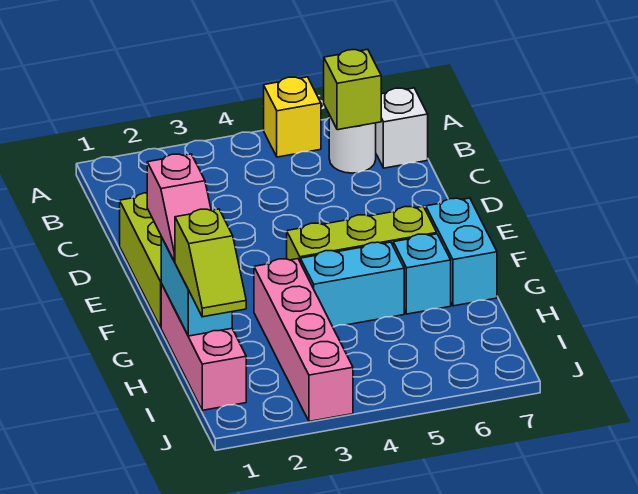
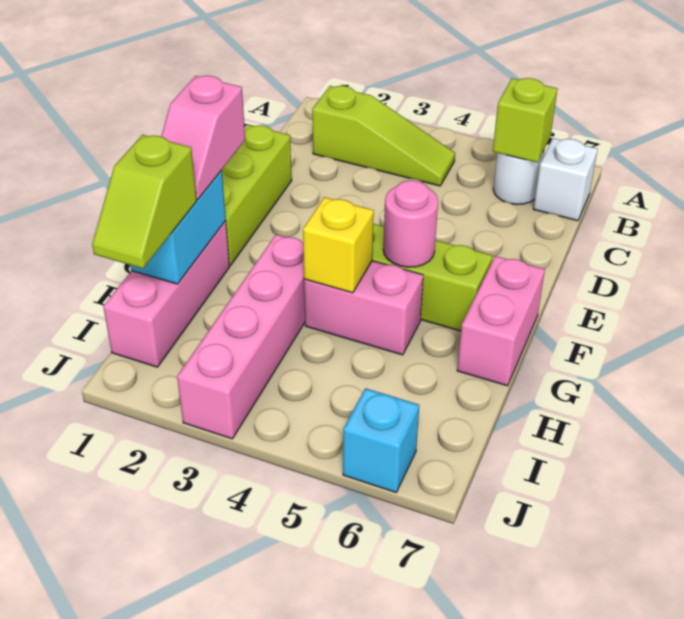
yellow brick A5 level 1 -> yellow brick G4 level 2
none -> lime slope B2:B4 level 1 top 2
none -> pink round brick F5 level 2
cyan brick F7:G7 level 1 -> pink brick F7:G7 level 1
cyan brick G4:G5 level 1 -> pink brick G4:G5 level 1
cyan brick G6 level 1 -> cyan brick J6 level 1

